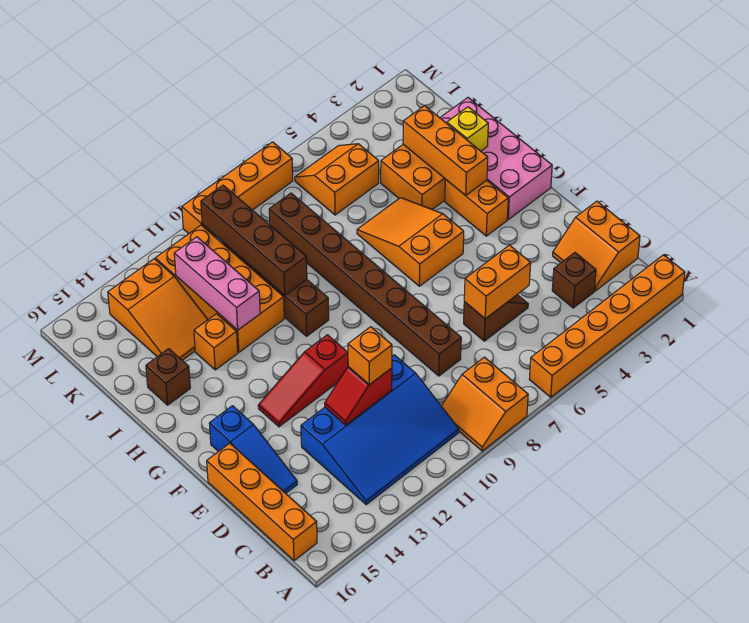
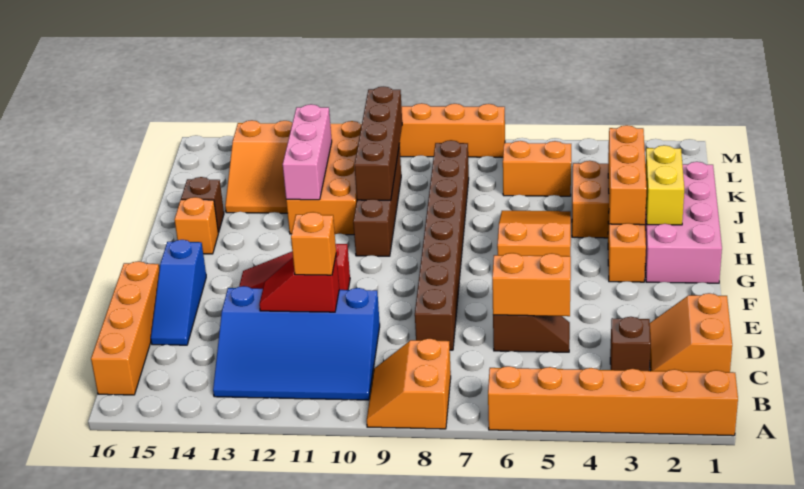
yellow brick I2 level 2 -> yellow brick H2:I2 level 2
orange brick I13 level 1 -> orange brick H15 level 1

